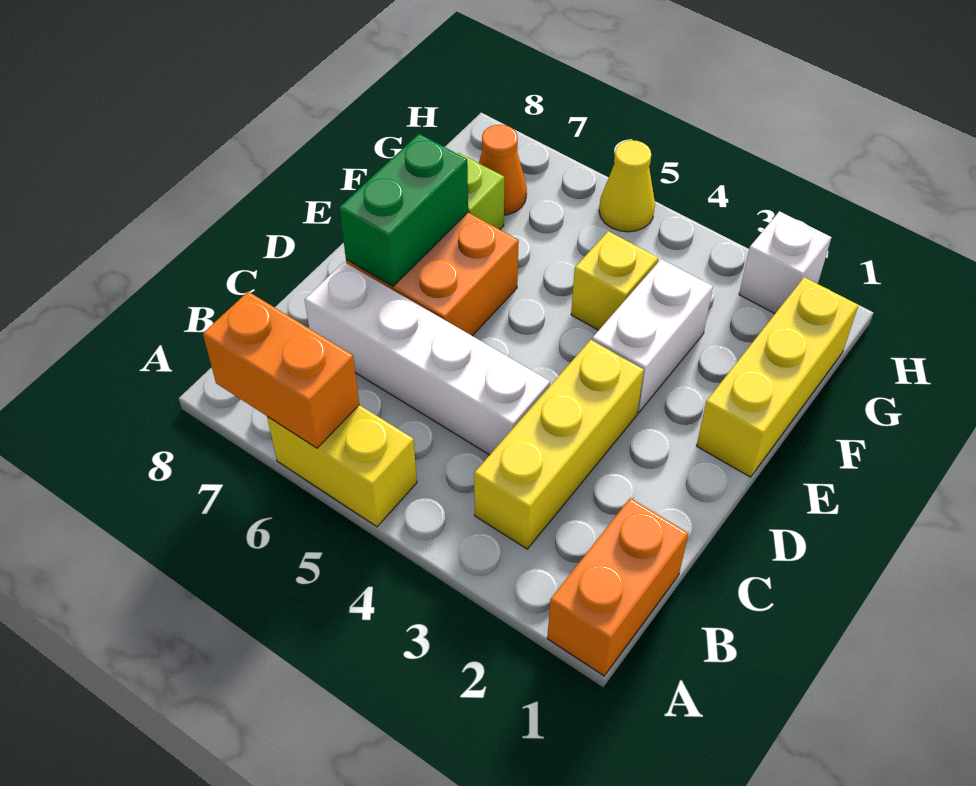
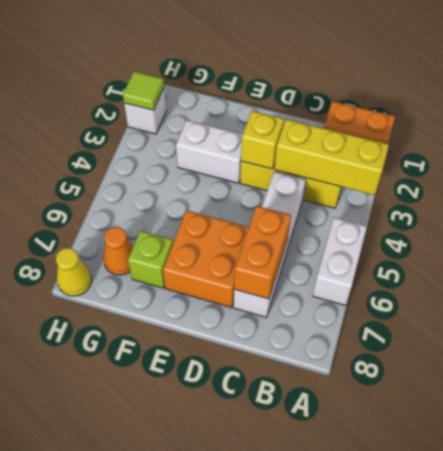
yellow brick A5:A6 level 1 -> white brick A5:A6 level 1
orange brick A6:A7 level 2 -> orange brick C6:C7 level 2
green brick D7:E7 level 2 -> none
yellow brick E1:G1 level 1 -> yellow brick A3:C3 level 2
yellow brick F4 level 1 -> yellow brick D3 level 2
none -> lime tile H2 level 2
yellow cone H5 level 1 -> yellow cone H8 level 1

